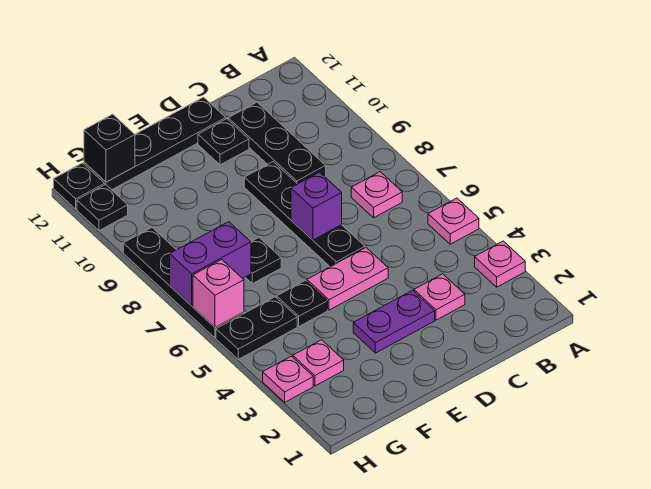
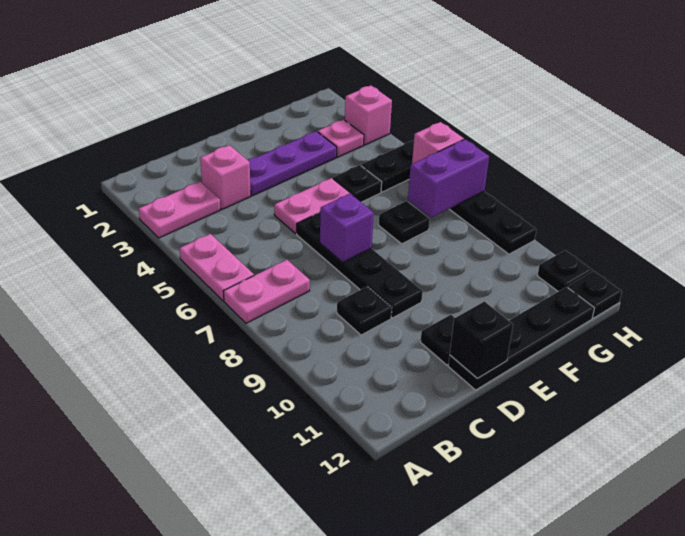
pink plate A3 level 1 -> pink plate A3:B3 level 1
pink plate A5 level 1 -> pink plate A5:A6 level 1
pink plate B7 level 1 -> pink plate A7:B7 level 1
pink plate C3 level 1 -> pink brick C3 level 1
black plate C9:C11 level 1 -> black plate C9 level 1
purple plate D3:E3 level 1 -> purple plate D3:F3 level 1
black brick G12 level 2 -> black brick D12 level 2
pink plate H3 level 1 -> pink brick H3 level 1

